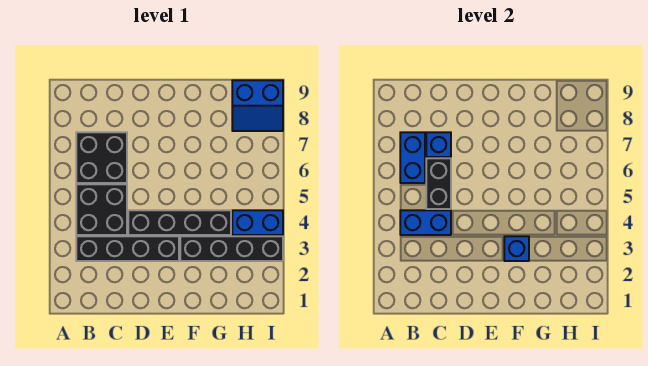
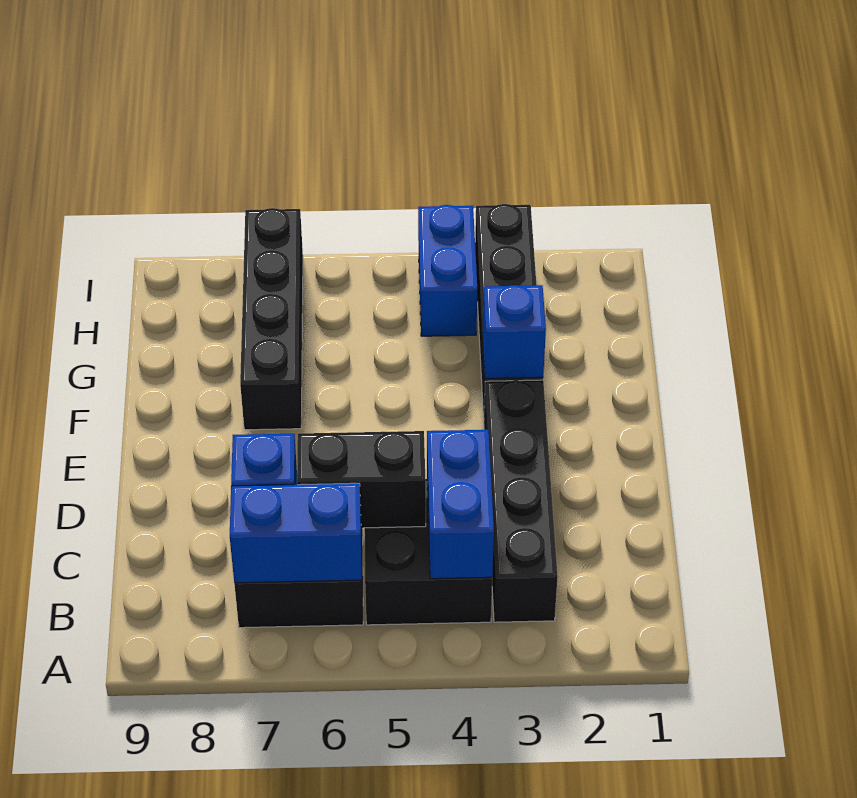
black brick D4:G4 level 1 -> black brick F7:I7 level 1
blue slope H8:I9 level 1 top 9 -> none

